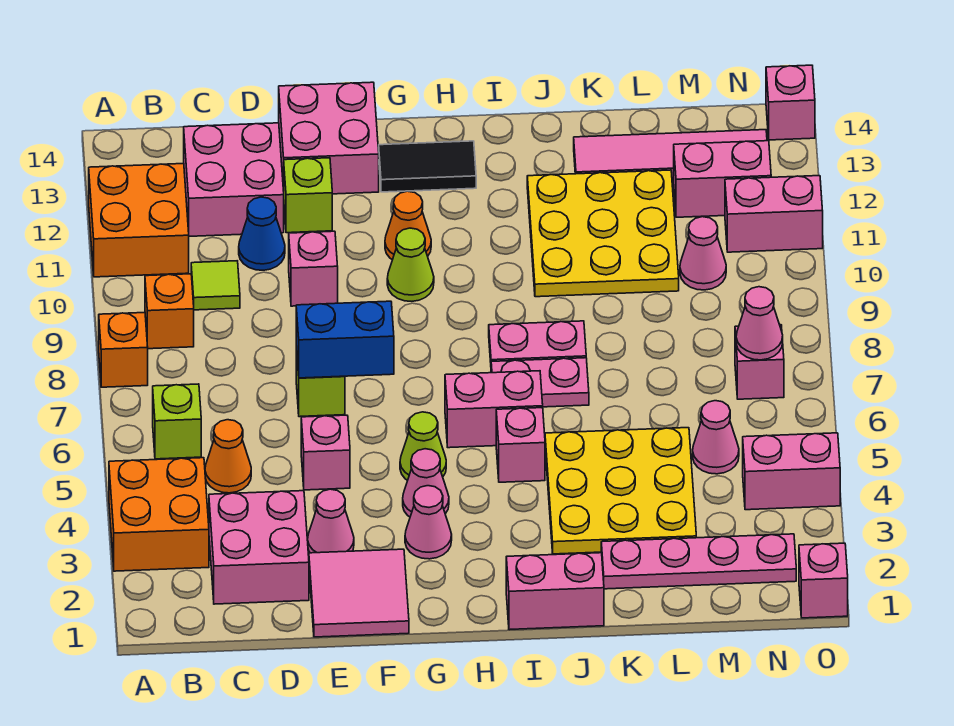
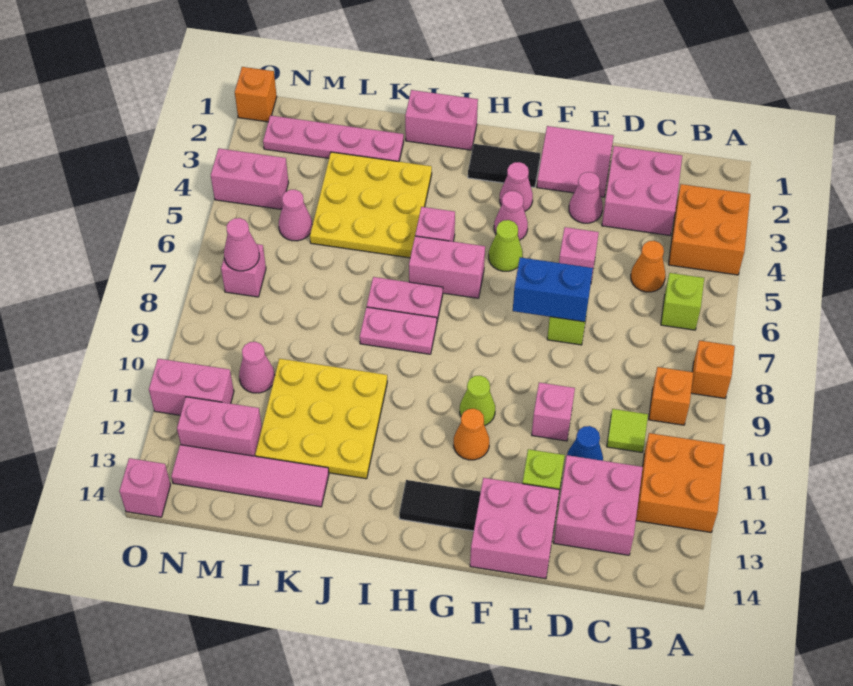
none -> black tile G2:H2 level 1
pink brick O1 level 1 -> orange brick O1 level 1

